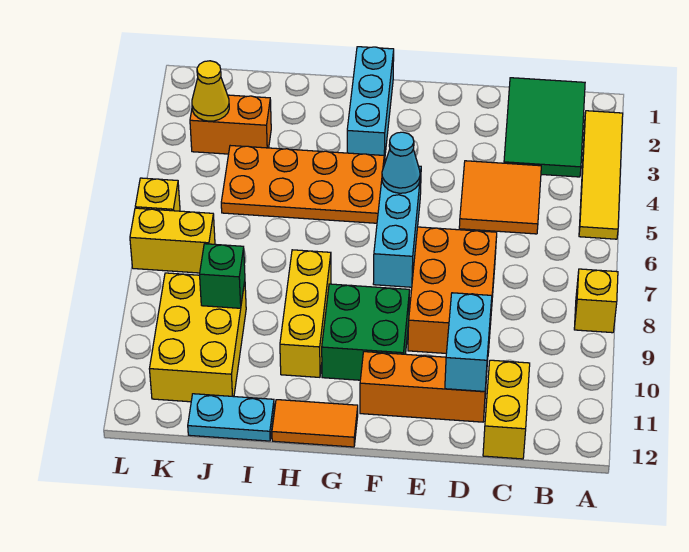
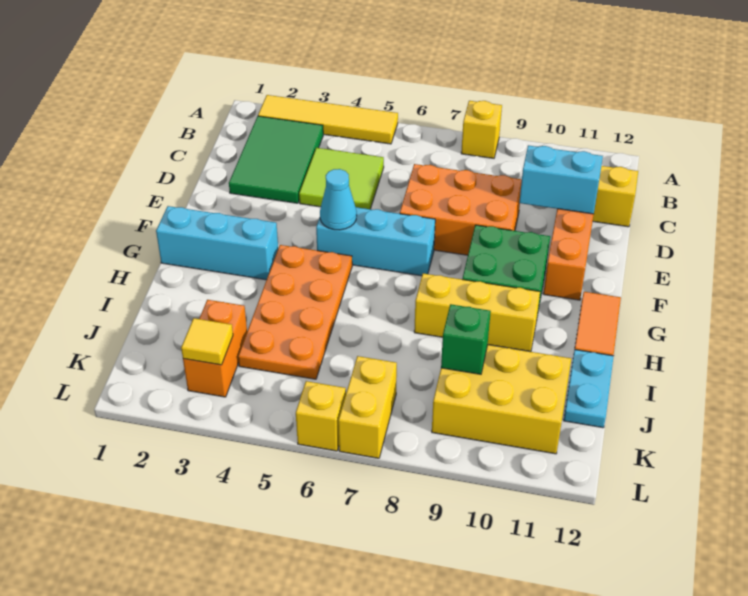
green tile B1:C3 level 1 -> green tile B2:D3 level 1
orange tile C4:D5 level 1 -> lime tile C4:D5 level 1
yellow cone K3 level 2 -> yellow tile K3 level 2

